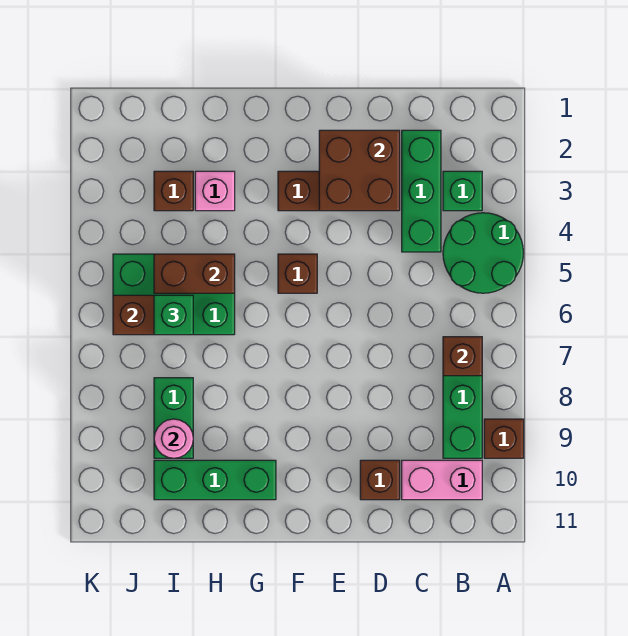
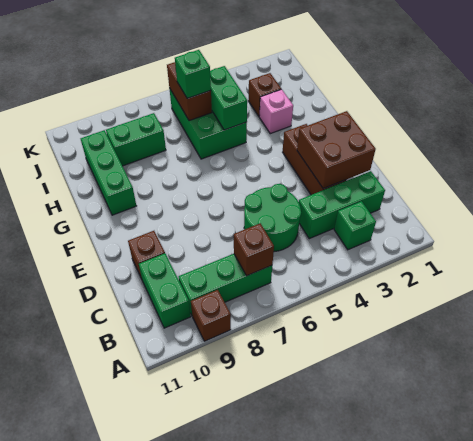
green round brick A4:B5 level 1 -> green round brick C5:D6 level 1
pink brick B10:C10 level 1 -> green brick B10:C10 level 1
brown brick F5 level 1 -> none
brown brick H5:I5 level 2 -> green brick H5:I5 level 2
pink round brick I9 level 2 -> none

